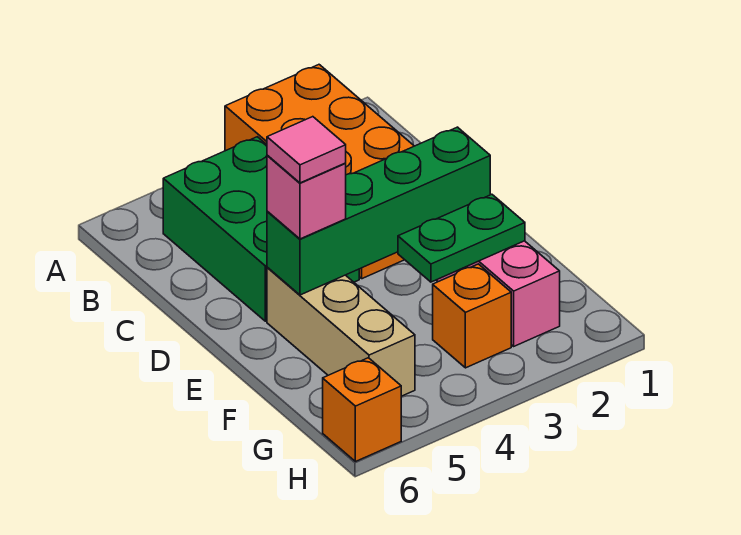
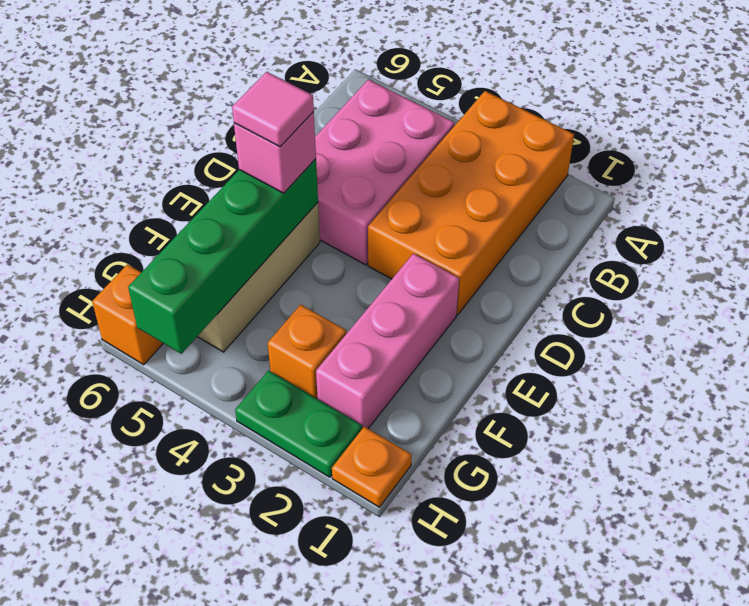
green brick B4:D5 level 1 -> pink brick B4:D5 level 1
green brick E2:E5 level 2 -> green brick E5:H5 level 2
green plate F2:F3 level 2 -> green plate H2:H3 level 1
none -> orange plate H1 level 1

